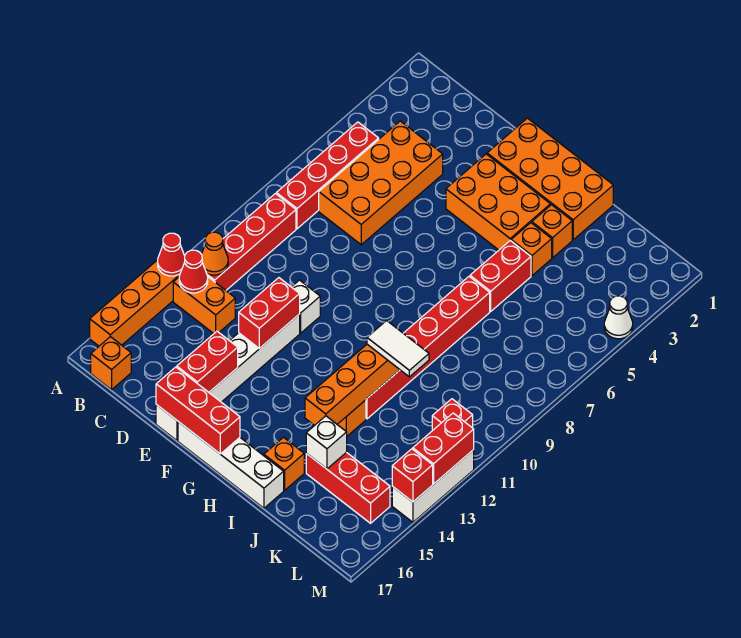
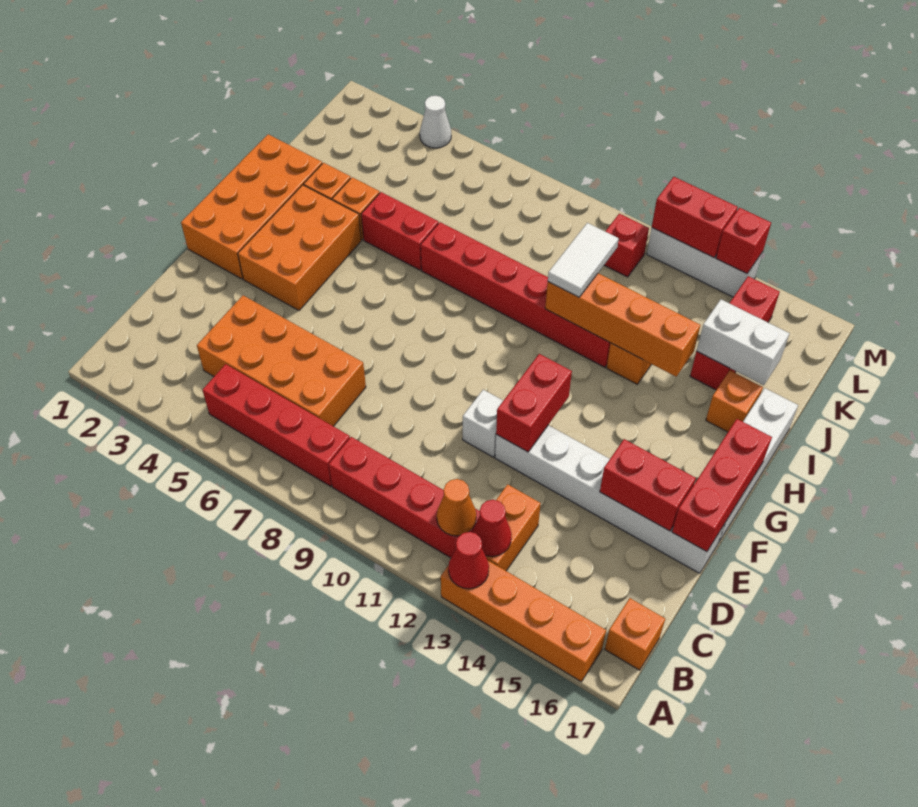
red brick E12:E13 level 2 -> red brick E12:F12 level 2
white brick J15 level 2 -> white brick J15:J16 level 2

